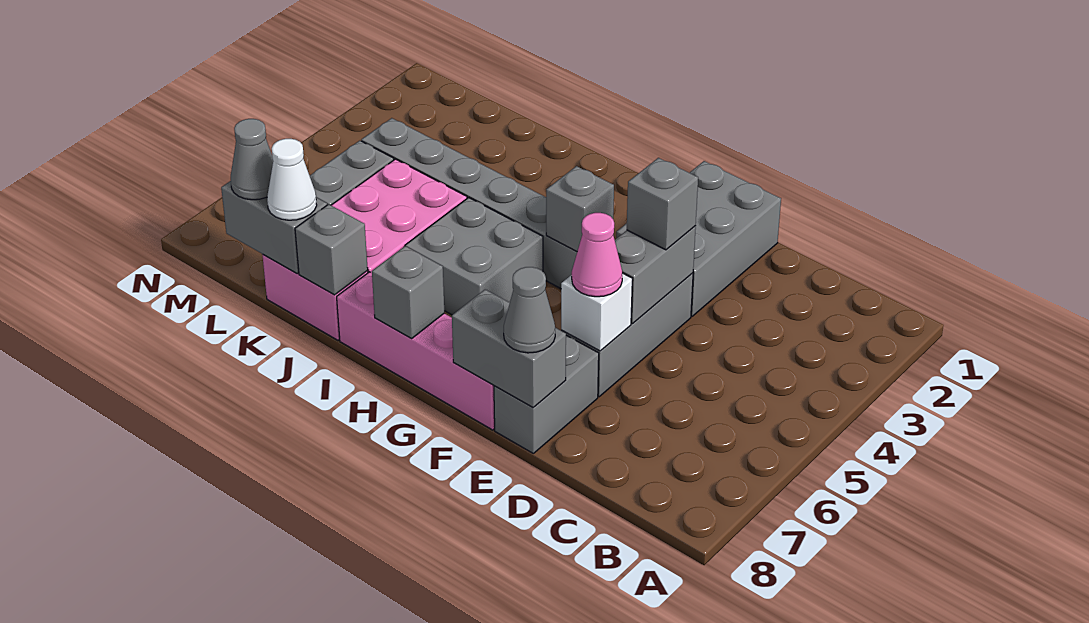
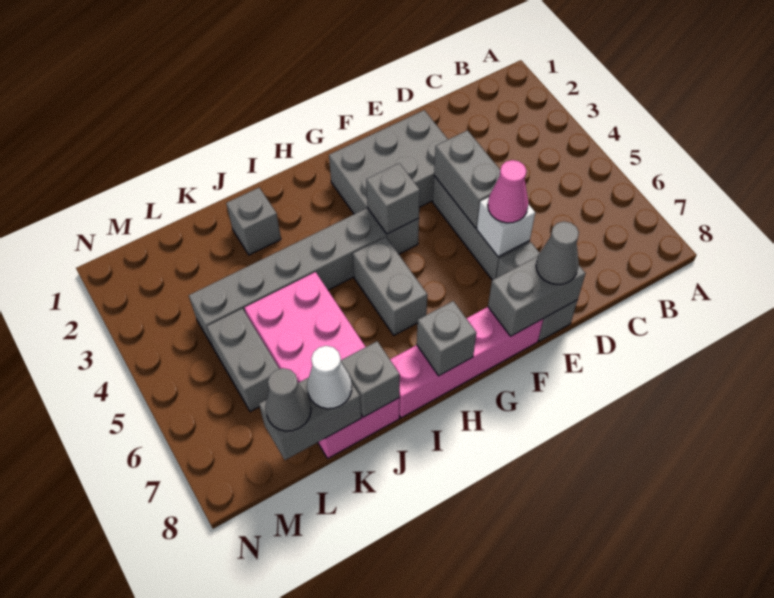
grey brick E1:F3 level 1 -> grey brick E2:G3 level 1
grey brick E4 level 3 -> grey brick J2 level 1
grey brick H5:I6 level 1 -> grey brick H5:H6 level 1

